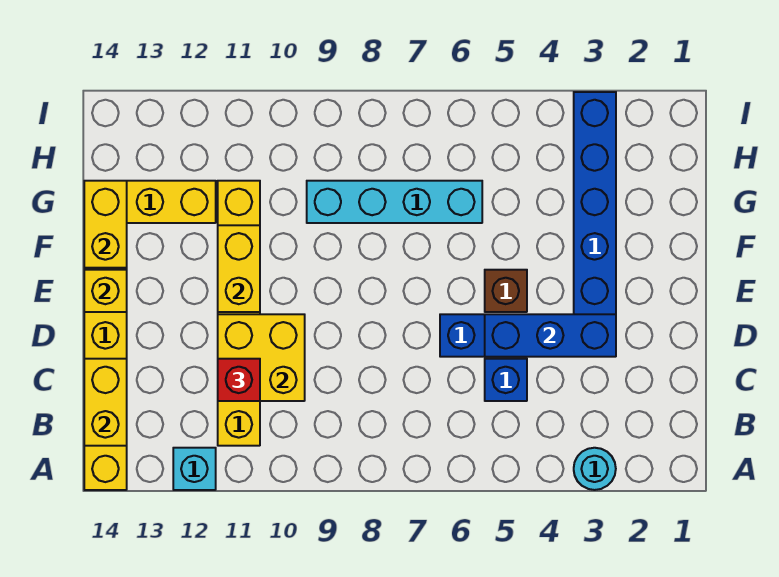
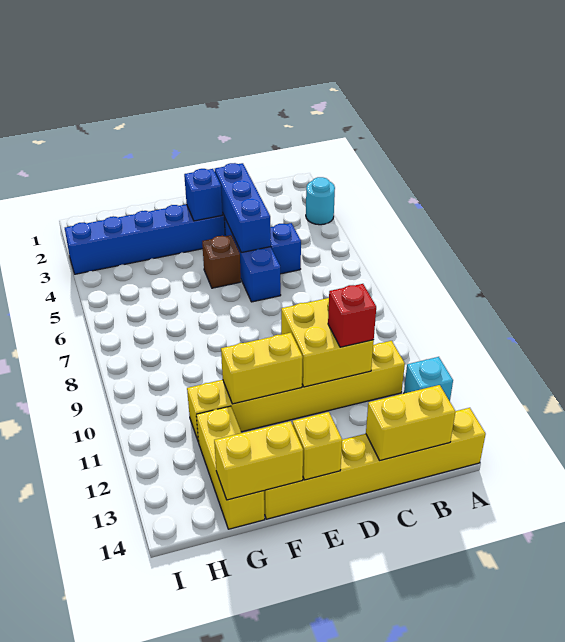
none -> blue brick E3 level 2
cyan brick G6:G9 level 1 -> none

